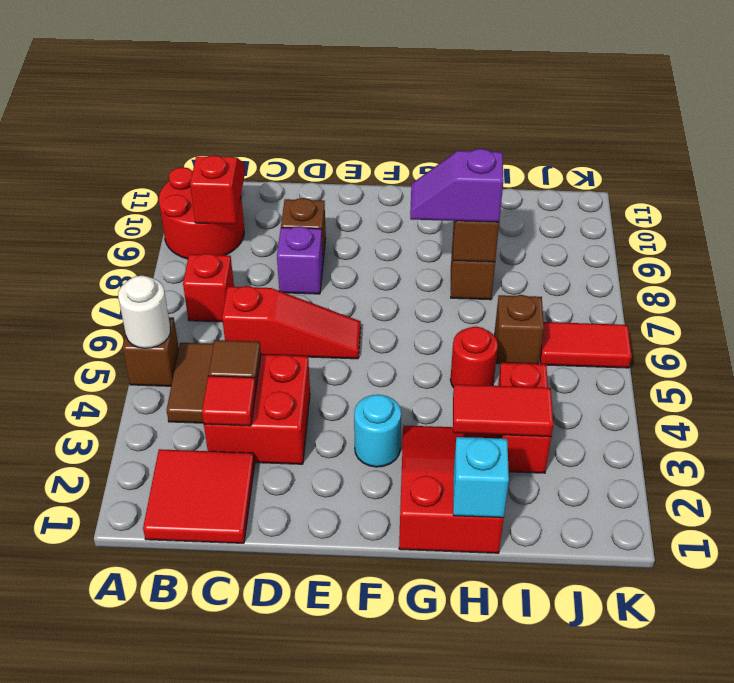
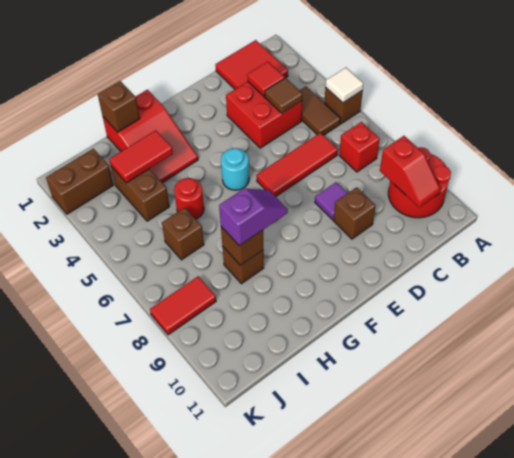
white round brick A5 level 2 -> white tile A5 level 2
red slope C6:E6 level 1 top C -> red tile C6:E6 level 1
purple brick D8 level 1 -> purple tile D8 level 1
cyan round brick F3 level 1 -> cyan round brick F5 level 1
cyan brick H1 level 2 -> brown brick H1 level 2
red brick I3:I4 level 1 -> brown brick I3:I4 level 1
none -> brown brick J2:K2 level 1
red tile J6:K6 level 1 -> red tile J8:K8 level 1

